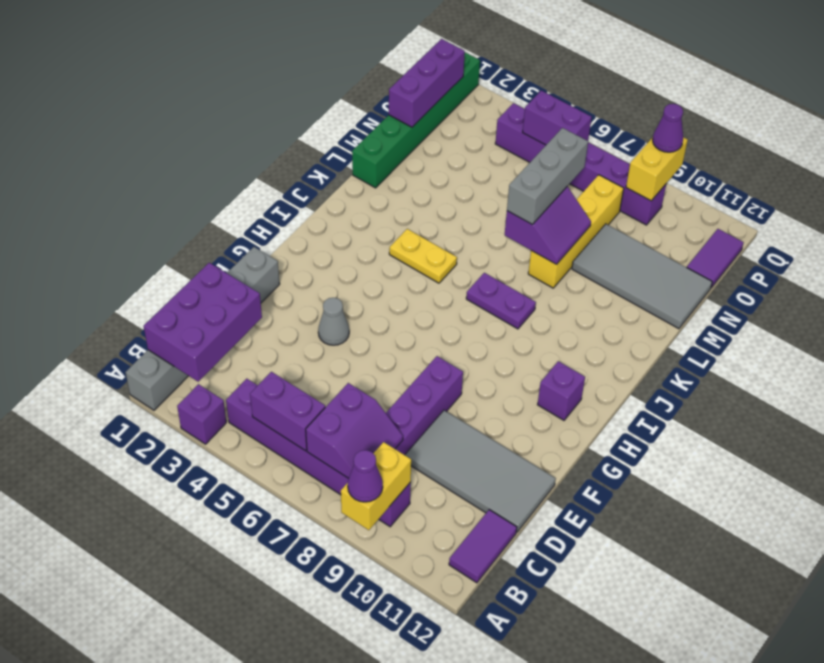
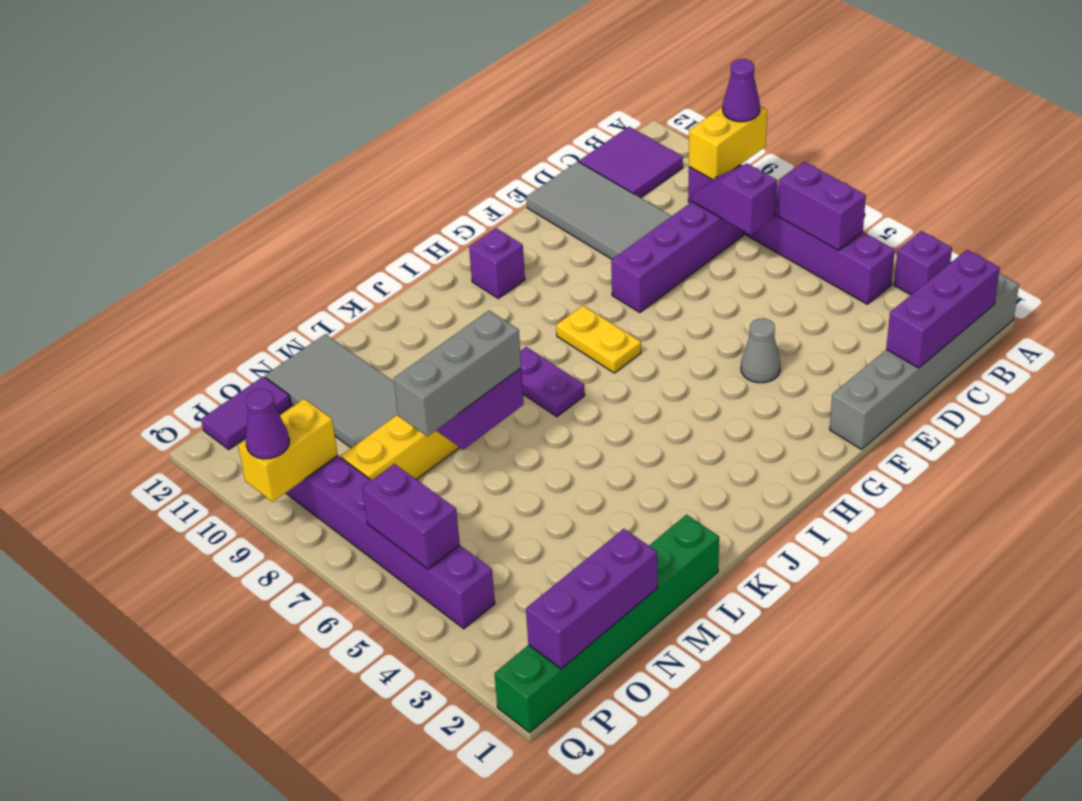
purple brick B1:D2 level 2 -> purple brick B1:D1 level 2
purple slope B7:C8 level 2 top 7 -> purple slope C7:C8 level 2 top 7
purple tile B12:C12 level 1 -> purple tile B11:C12 level 1
yellow plate J4:J5 level 1 -> yellow plate H7:H8 level 1

